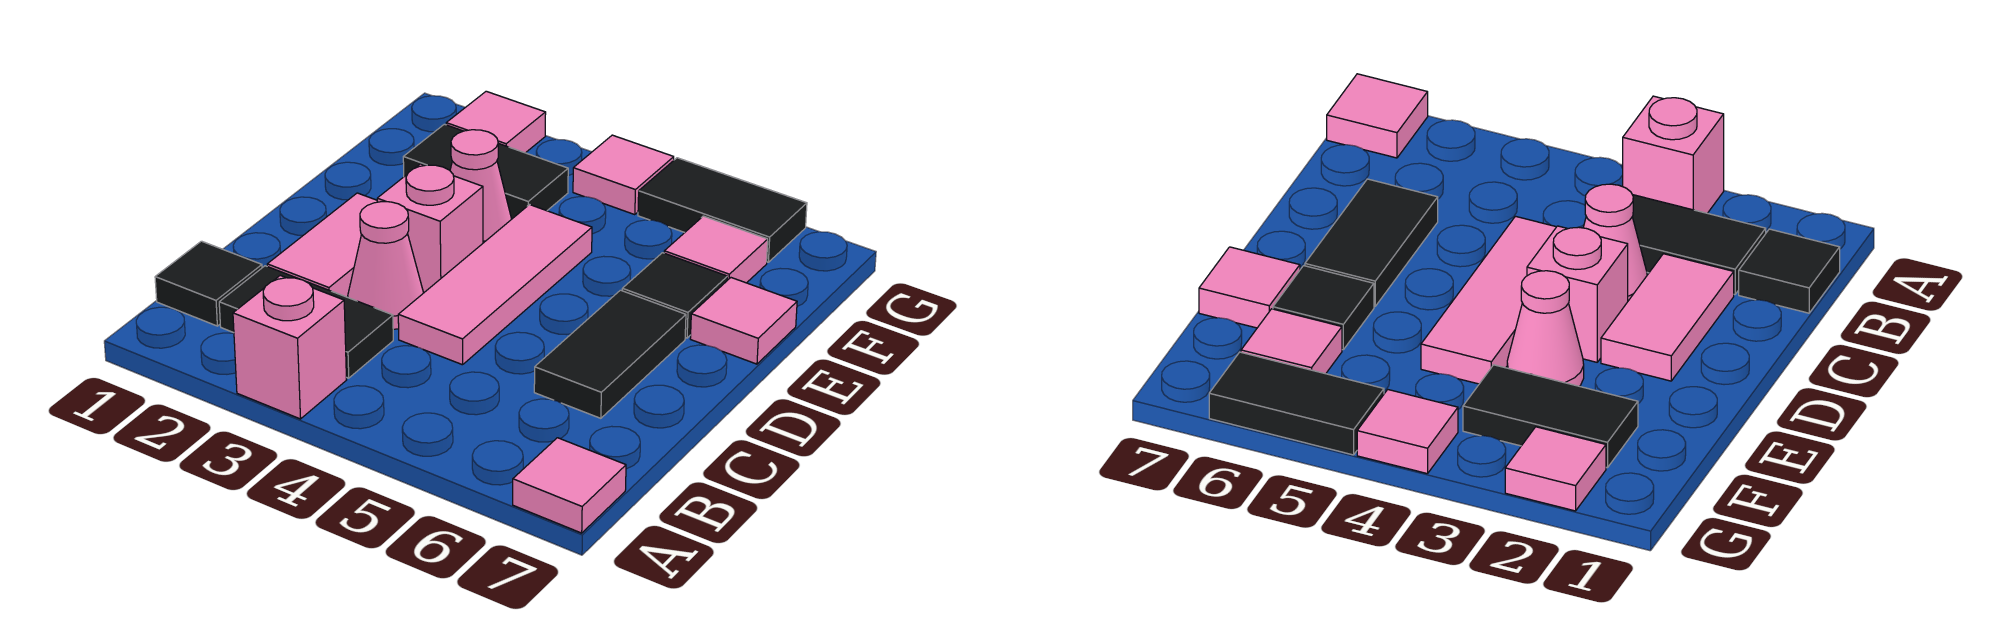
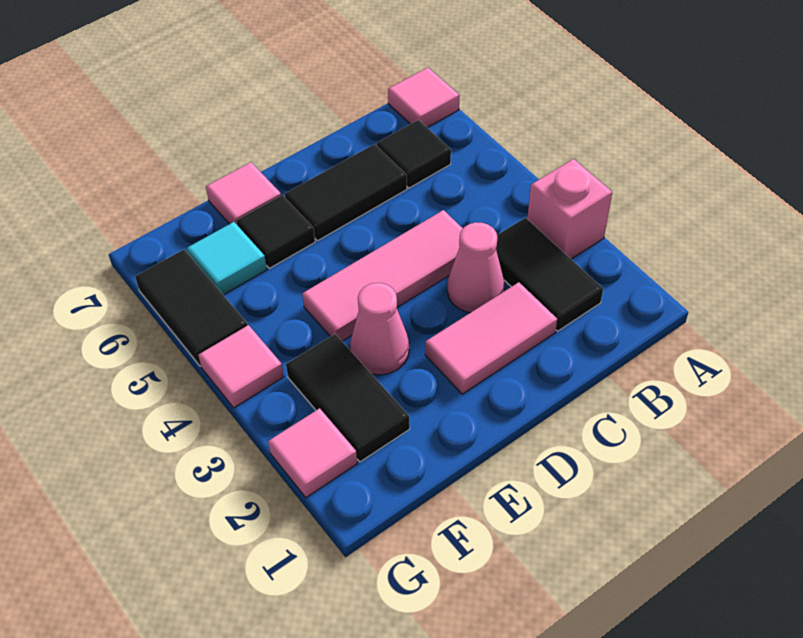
black tile B1 level 1 -> black tile B6 level 1
pink brick D3 level 1 -> none
pink tile F6 level 1 -> cyan tile F6 level 1

